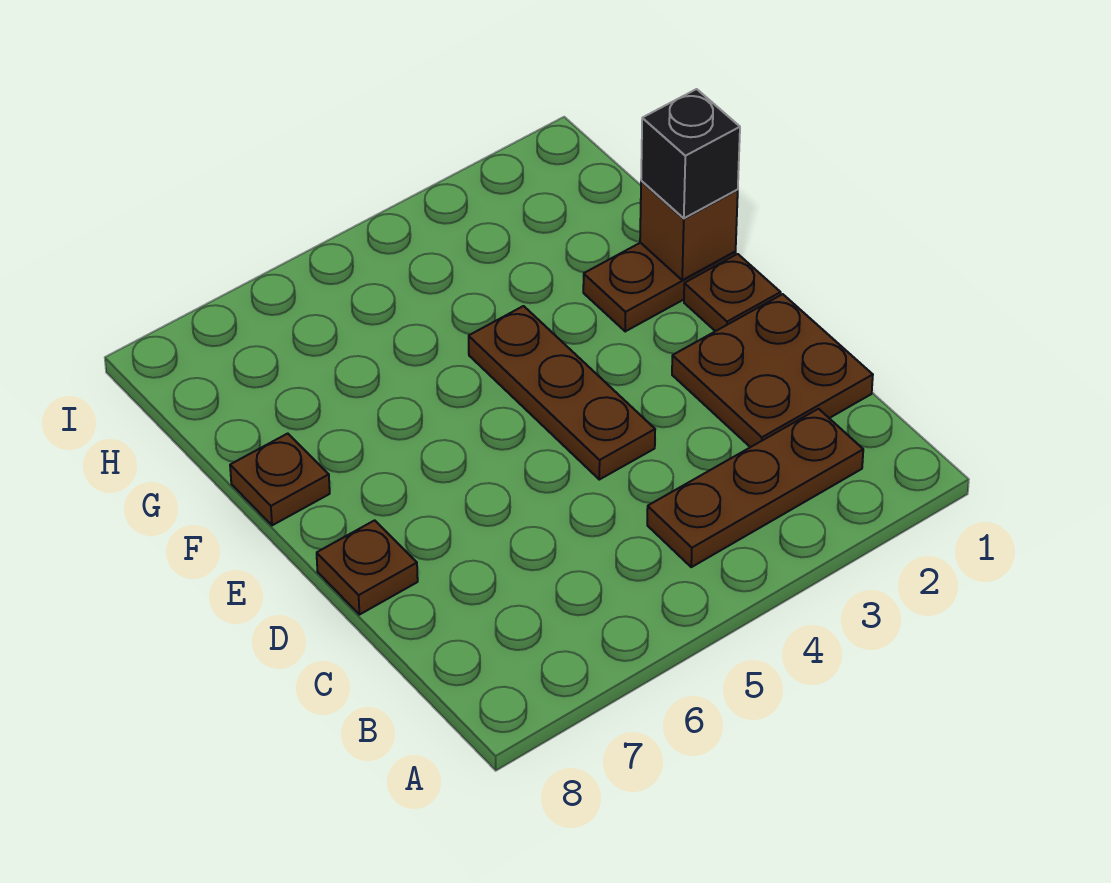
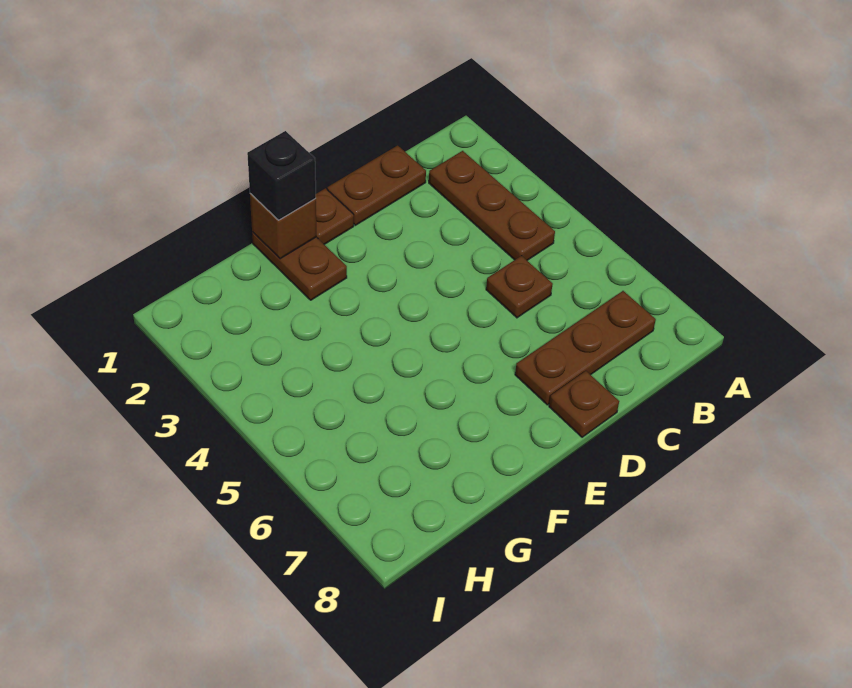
brown plate C1:D2 level 1 -> brown plate C1:D1 level 1
brown plate D4:F4 level 1 -> brown plate B7:D7 level 1
brown plate F8 level 1 -> brown plate C5 level 1

